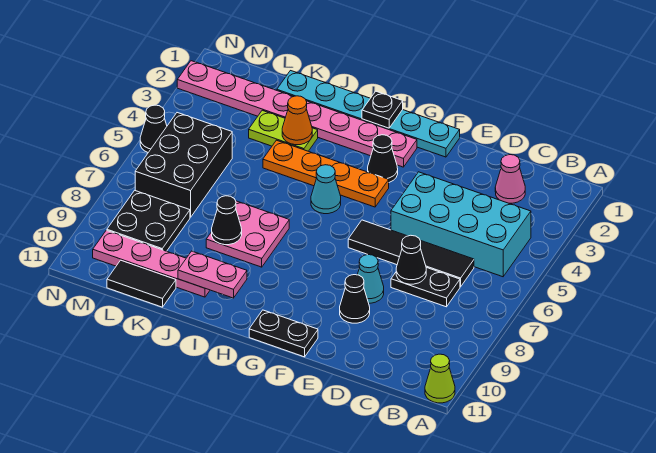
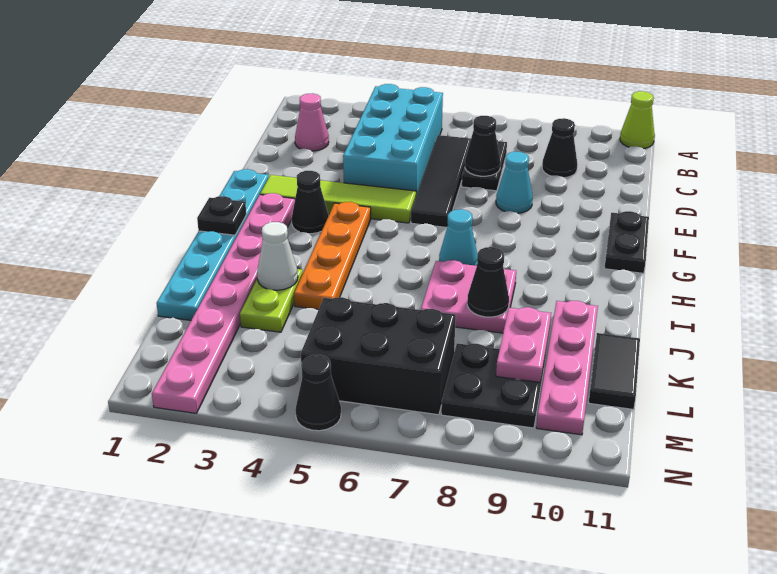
black cone E9 level 1 -> black cone C9 level 1
none -> lime tile F2:F5 level 1
cyan cone H5 level 1 -> cyan cone H7 level 1
pink plate I10:J10 level 2 -> pink plate K9:L9 level 2
orange cone J3 level 2 -> white cone J3 level 2

